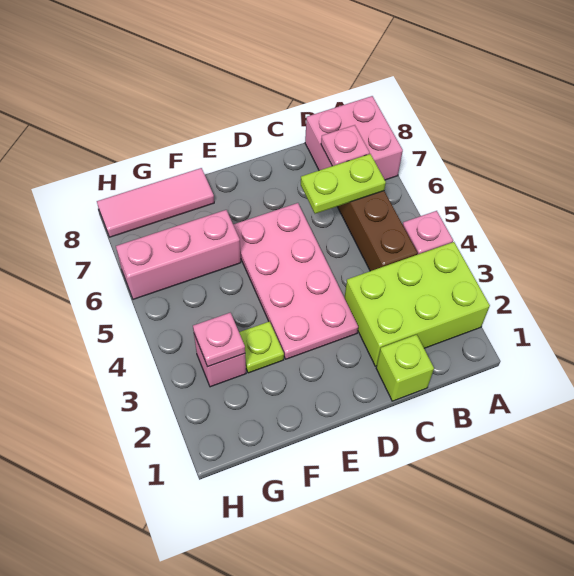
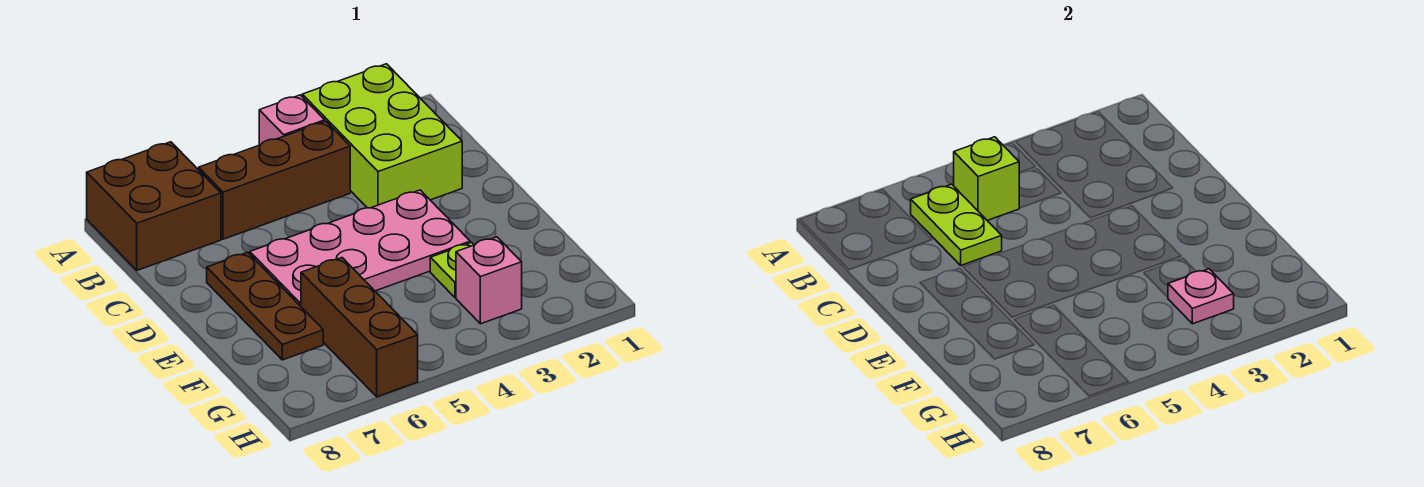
pink brick A7:B8 level 1 -> brown brick A7:B8 level 1
pink plate B7 level 2 -> none
lime brick C1 level 1 -> lime brick B5 level 2
none -> brown plate D7:F7 level 1
pink brick F6:H6 level 1 -> brown brick F6:H6 level 1
pink tile F8:H8 level 1 -> none

